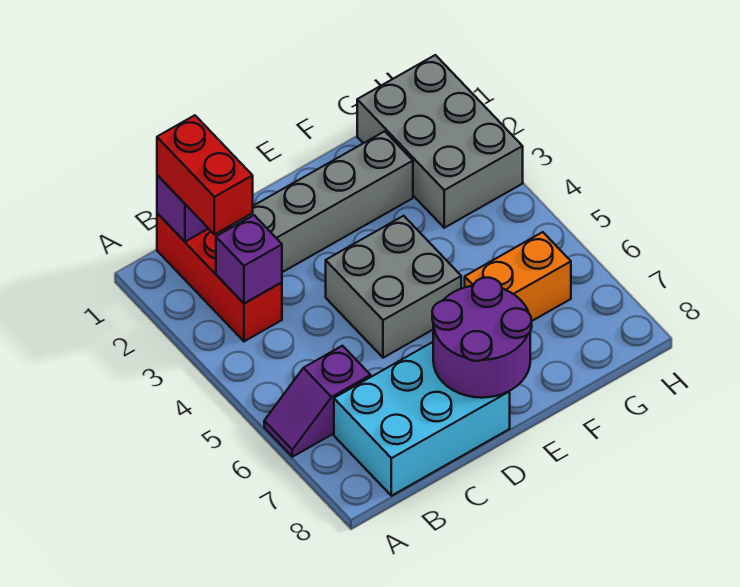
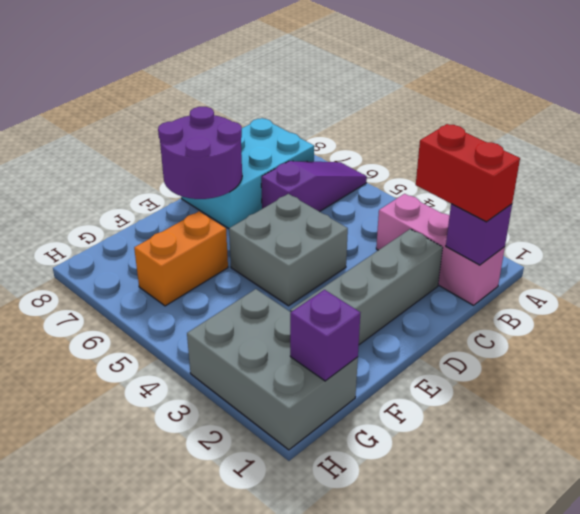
purple slope A6:B6 level 1 top B -> purple slope A6:C6 level 1 top C
red brick B1:B3 level 1 -> pink brick B1:B3 level 1
purple brick B3 level 2 -> purple brick G1 level 2

